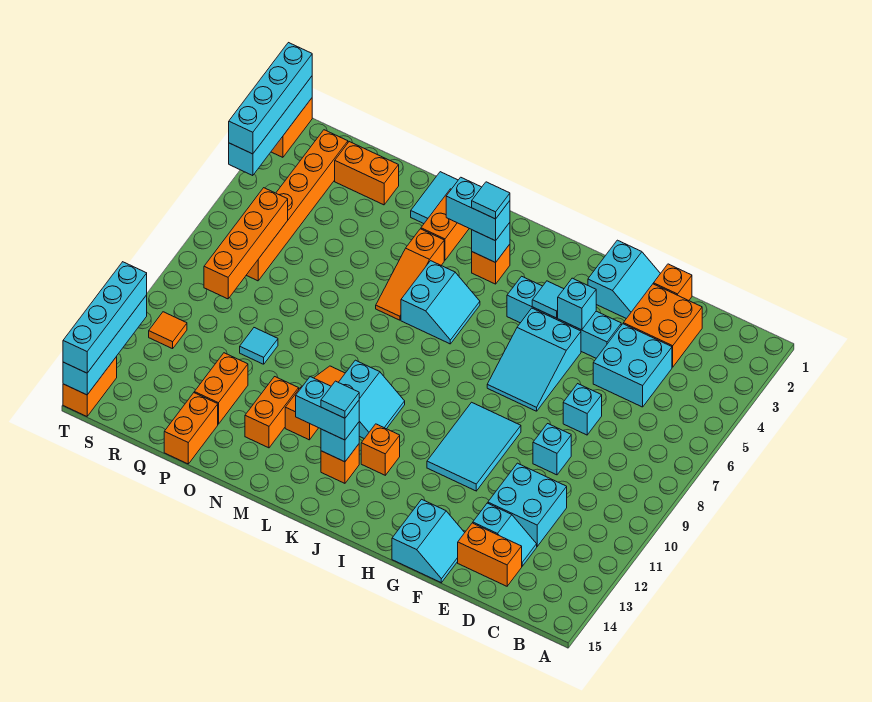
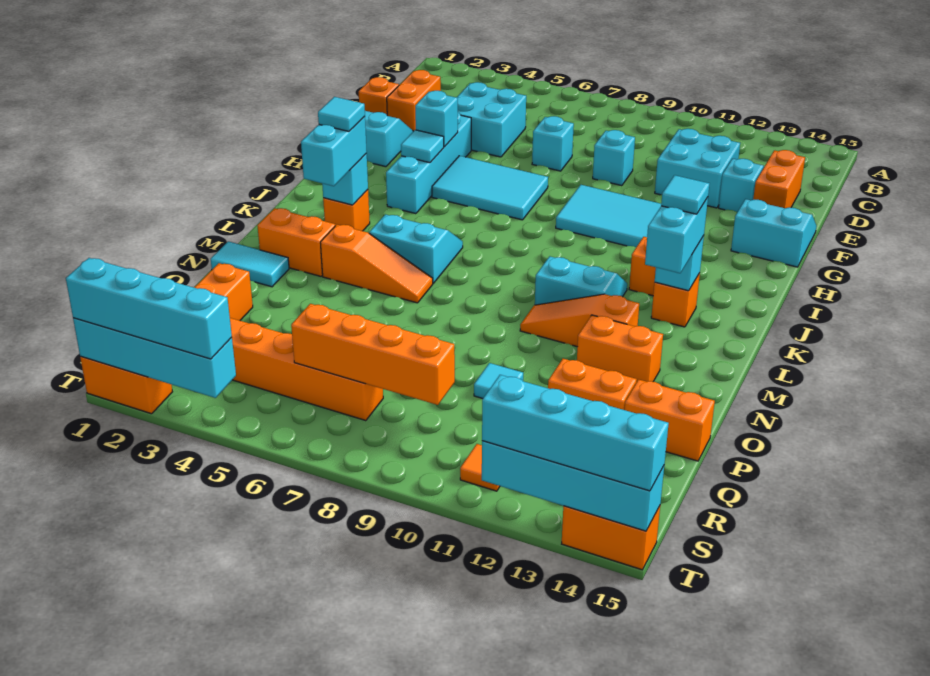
orange brick D2:E3 level 1 -> orange brick D2:E2 level 1
cyan slope G5:H7 level 1 top 5 -> cyan tile G5:H7 level 1

